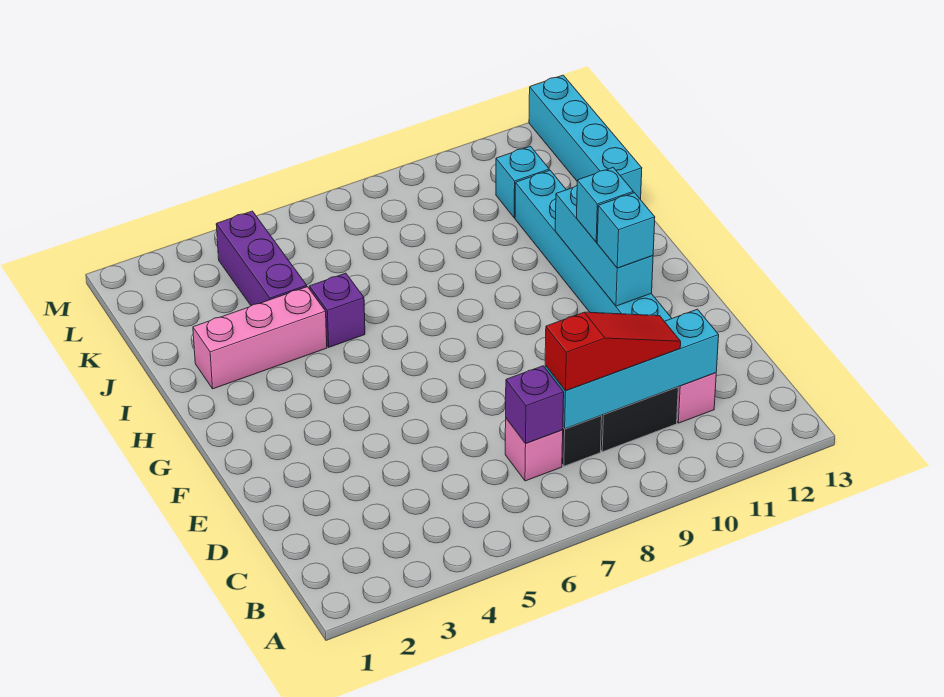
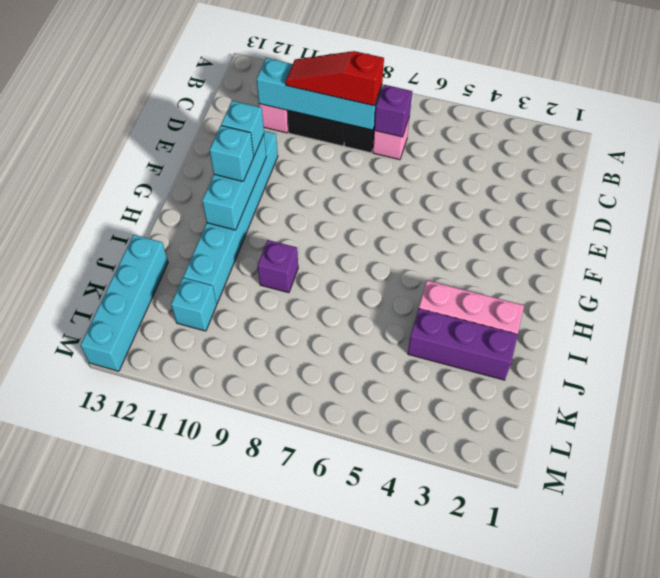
purple brick I5 level 1 -> purple brick I9 level 1
purple brick J4:L4 level 1 -> purple brick J2:J4 level 1

